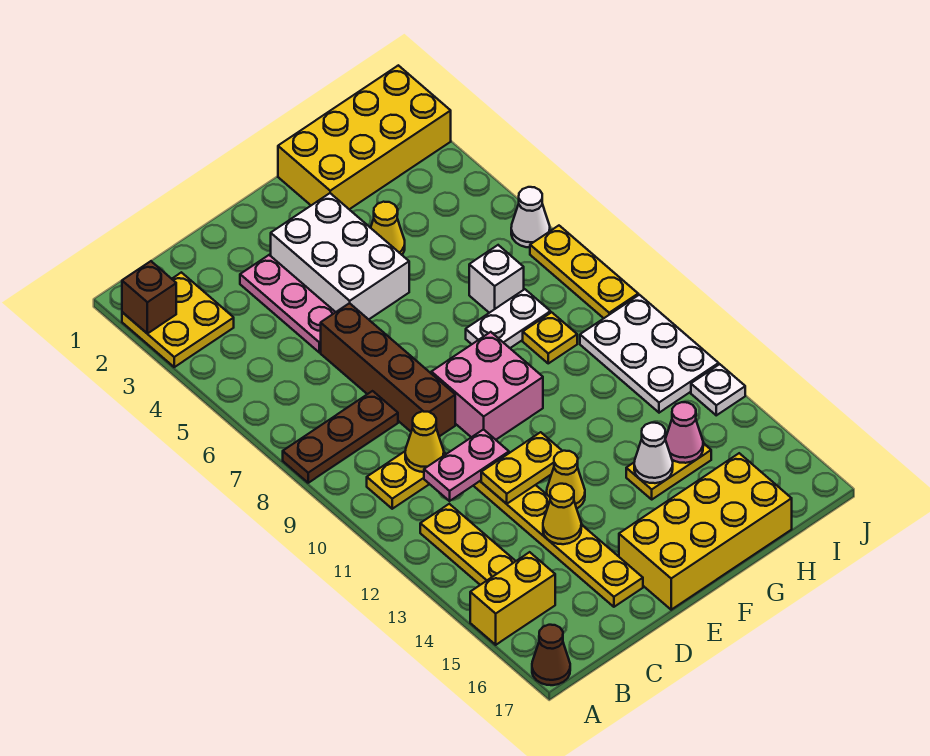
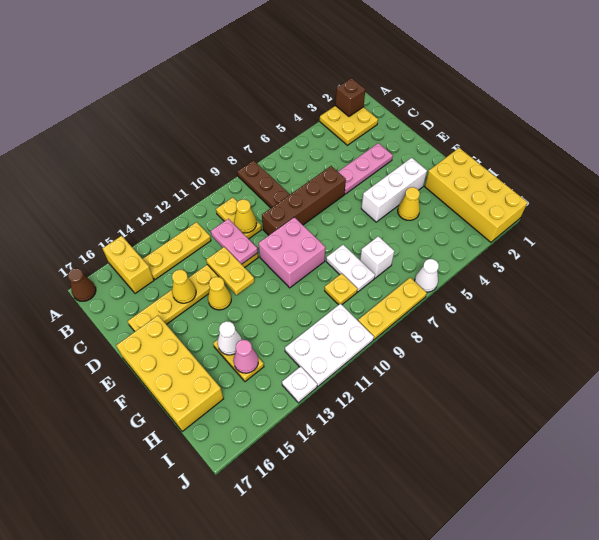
white brick E3:F5 level 1 -> white brick F3:F5 level 1

